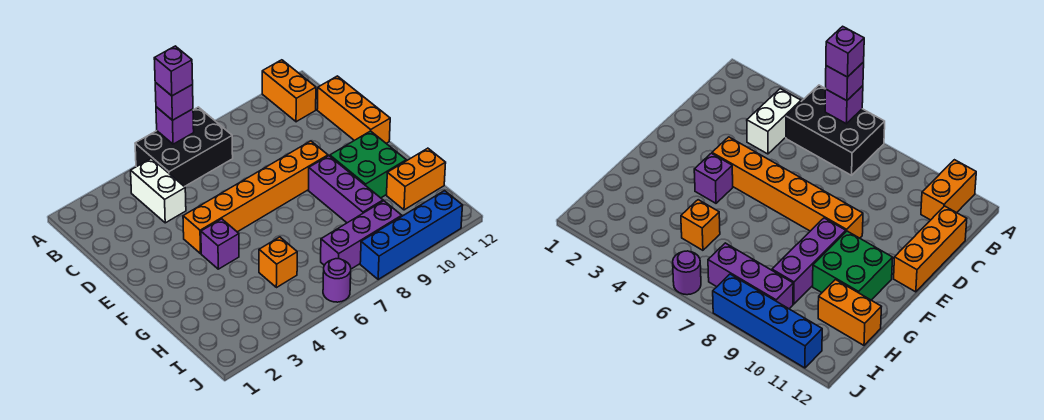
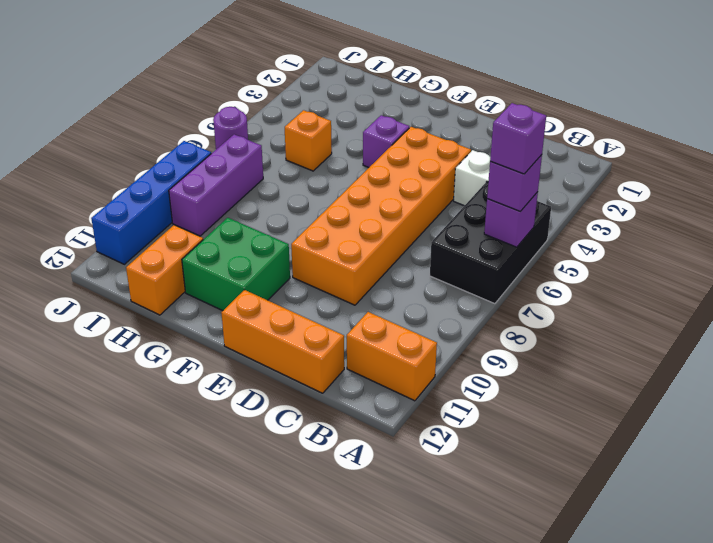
orange brick E4:E9 level 1 -> orange brick D4:E9 level 1
purple brick F9:H9 level 1 -> none

